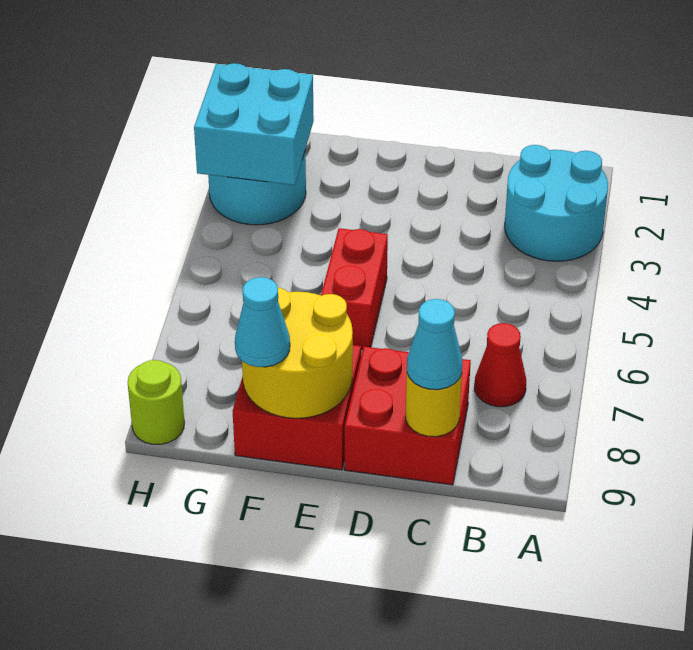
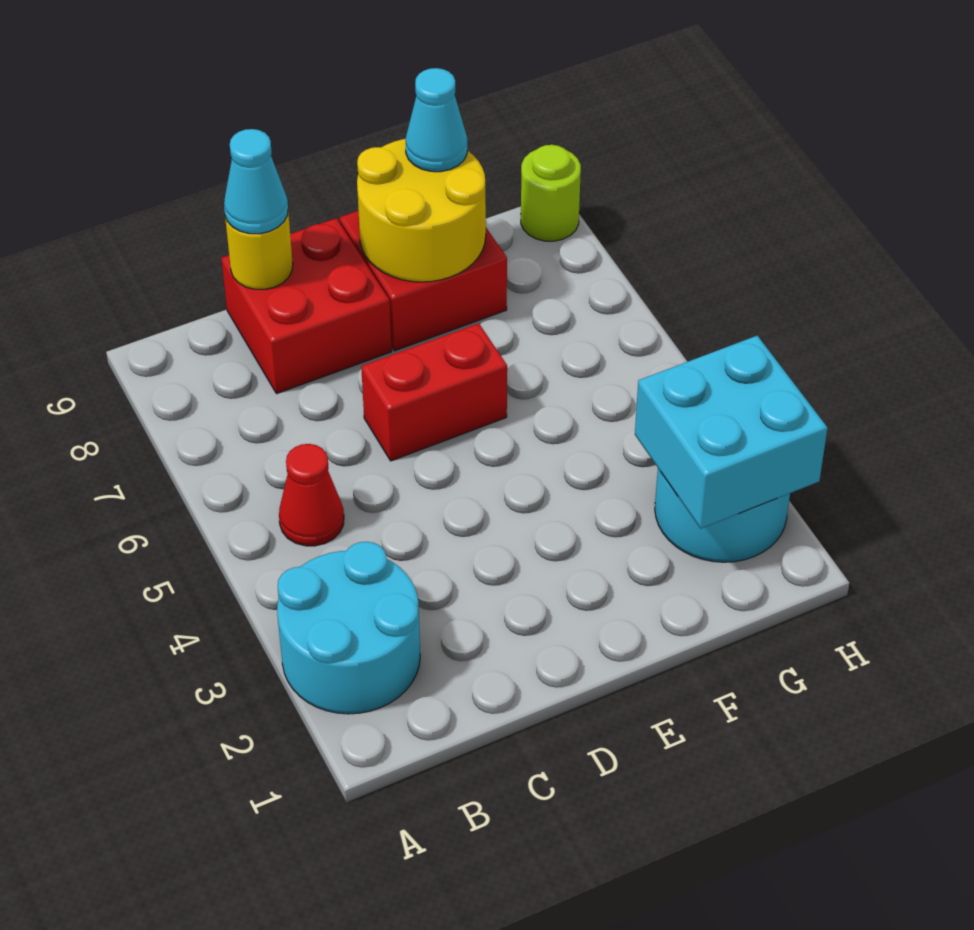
red cone B7 level 1 -> red cone B5 level 1
red brick E5:E6 level 1 -> red brick D6:E6 level 1

